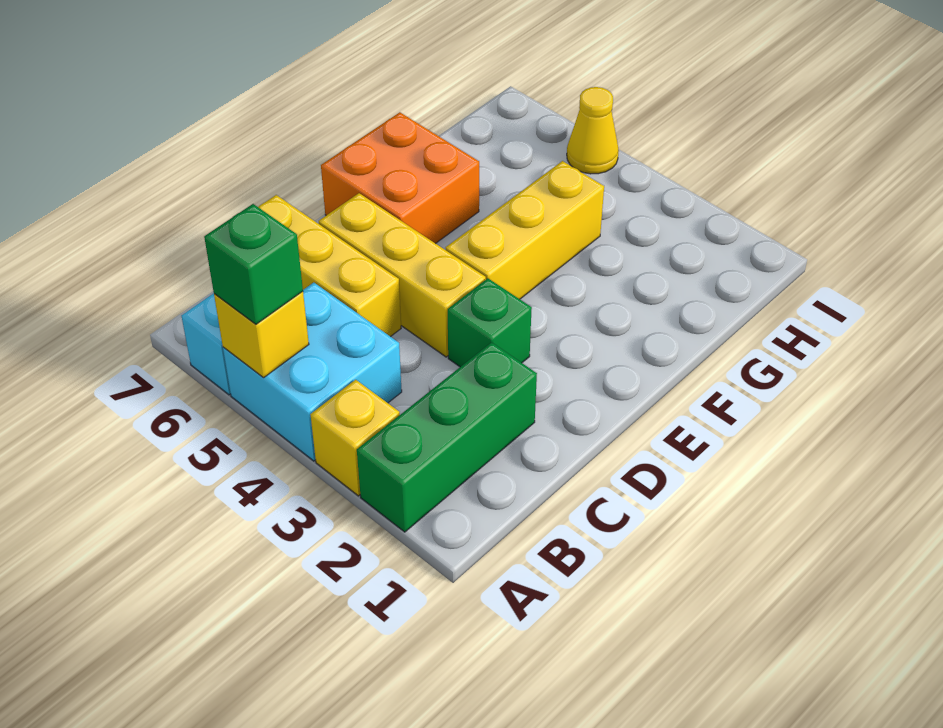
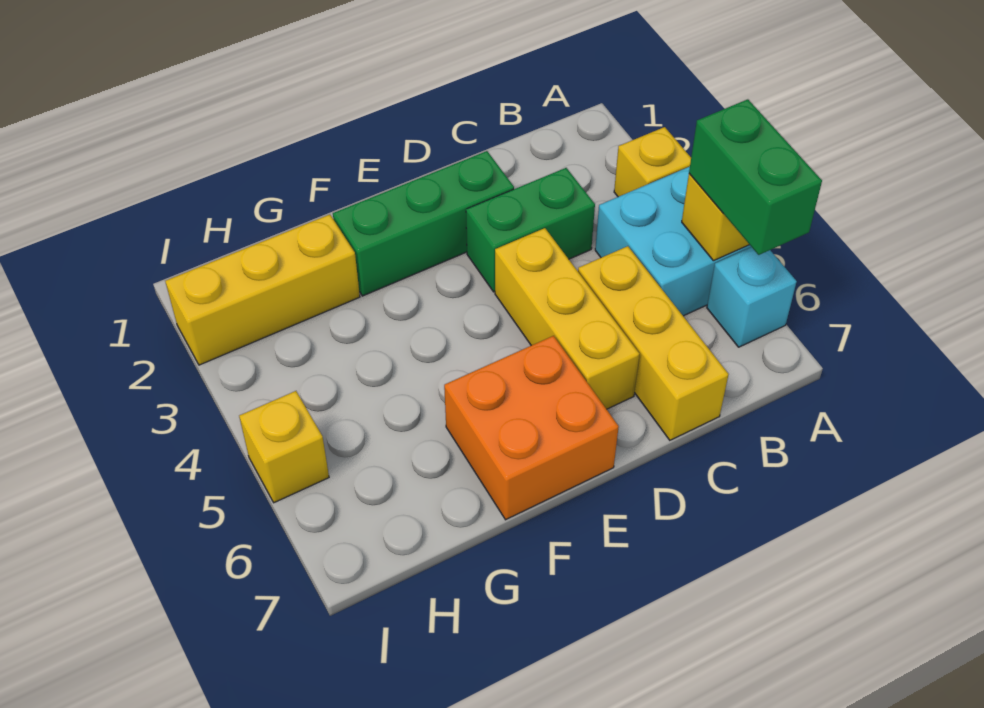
green brick A2:C2 level 1 -> green brick D2:F2 level 1
green brick A5 level 3 -> green brick A5:A6 level 3
green brick D3 level 1 -> green brick C3:D3 level 1
yellow brick E4:G4 level 1 -> yellow brick G2:I2 level 1
yellow cone I5 level 1 -> yellow brick I5 level 1

